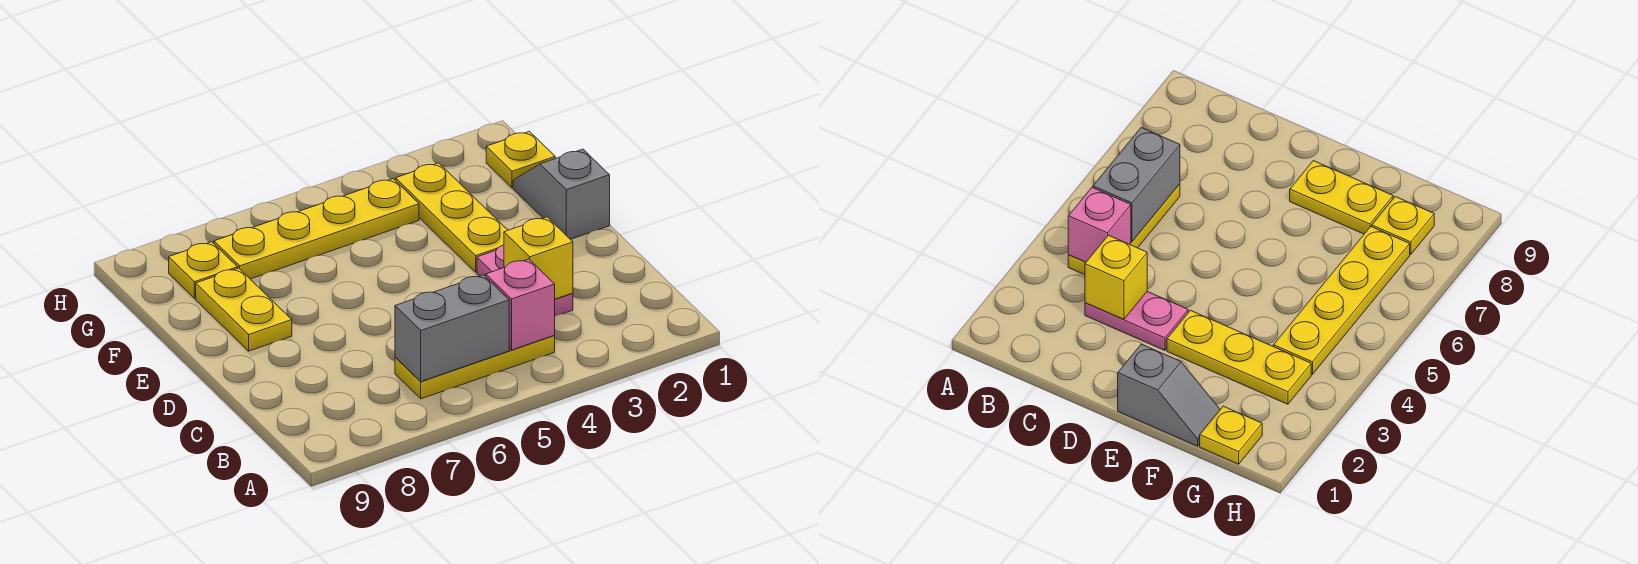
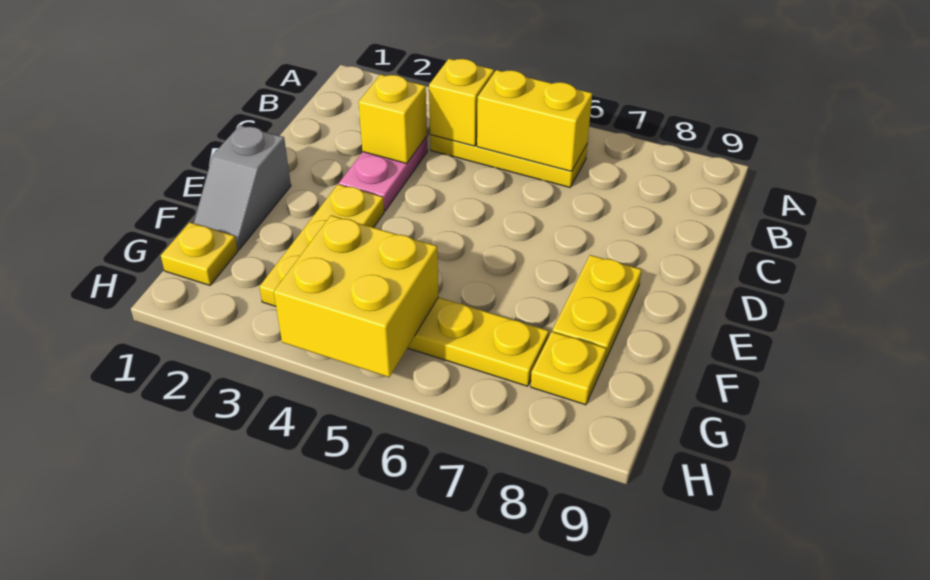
pink brick B4 level 2 -> yellow brick B4 level 2
grey brick B5:B6 level 2 -> yellow brick B5:B6 level 2
none -> yellow brick G4:H5 level 2

